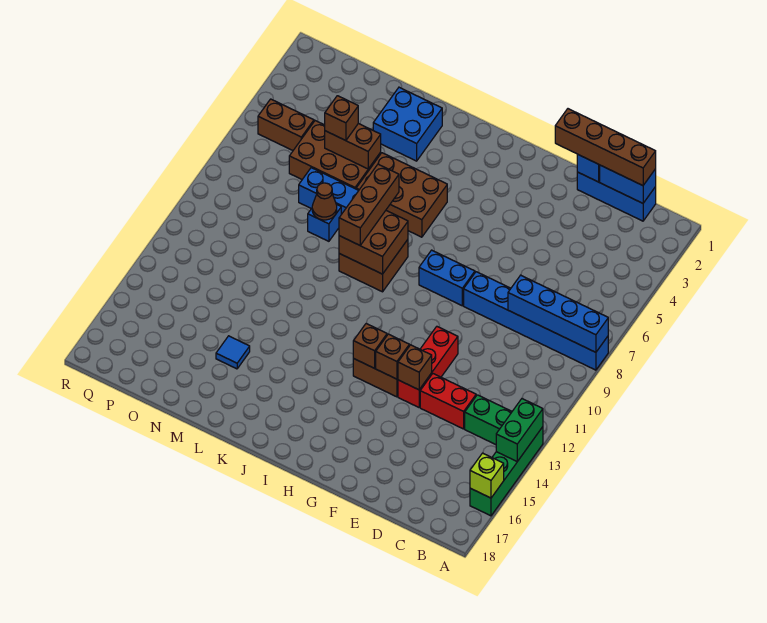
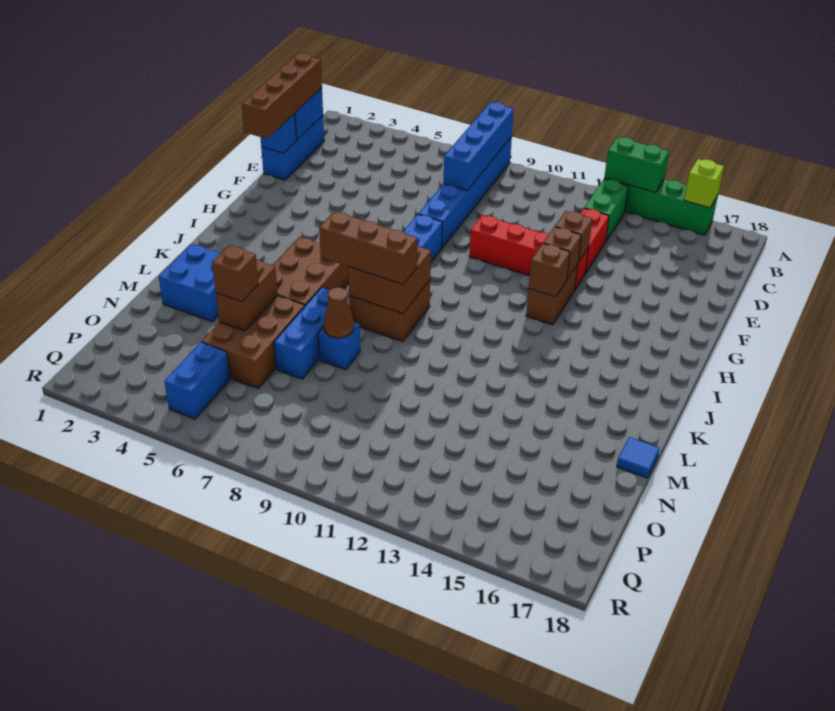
red brick F11:F13 level 1 -> red brick F10:F13 level 1
blue tile M15 level 1 -> blue tile M18 level 1
brown brick P5:Q5 level 1 -> blue brick P5:Q5 level 1

